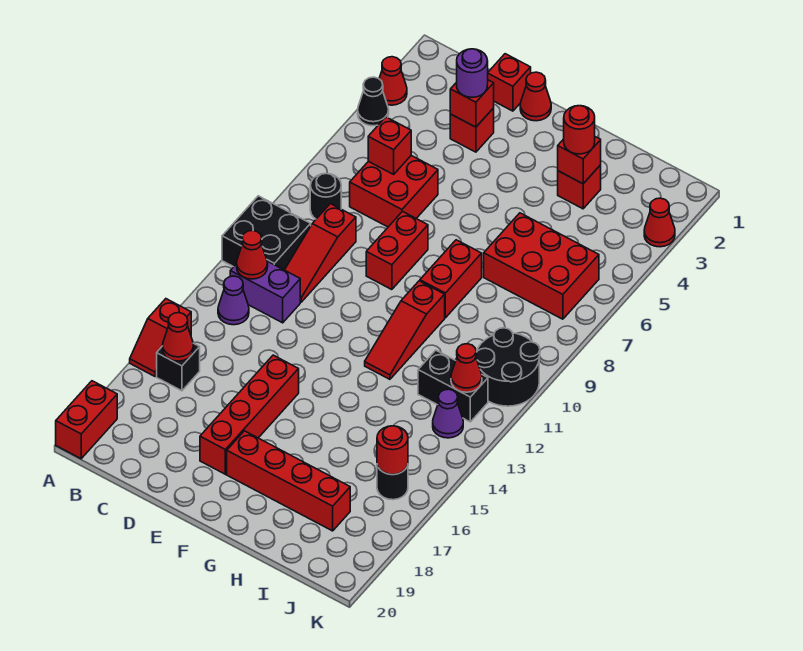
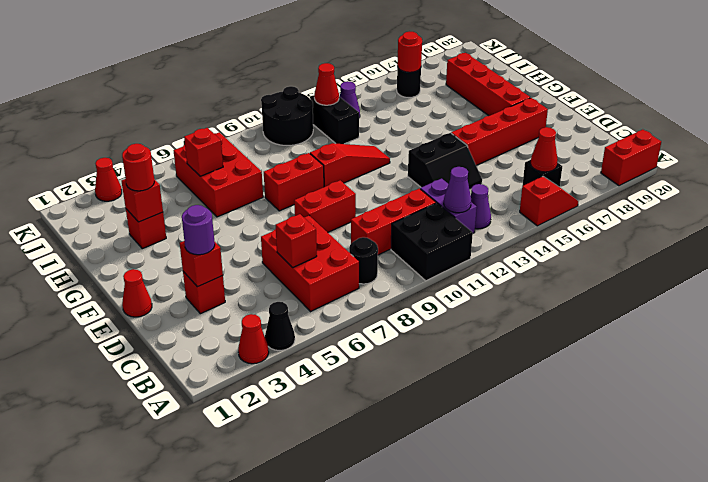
red cone B12 level 2 -> purple cone B12 level 2
red brick C6:D7 level 1 -> red brick B6:D7 level 1
red slope C9:C11 level 1 top 9 -> red brick C9:C11 level 1
red brick D1 level 1 -> red brick I6 level 2
none -> black slope D13:E14 level 1 top E

